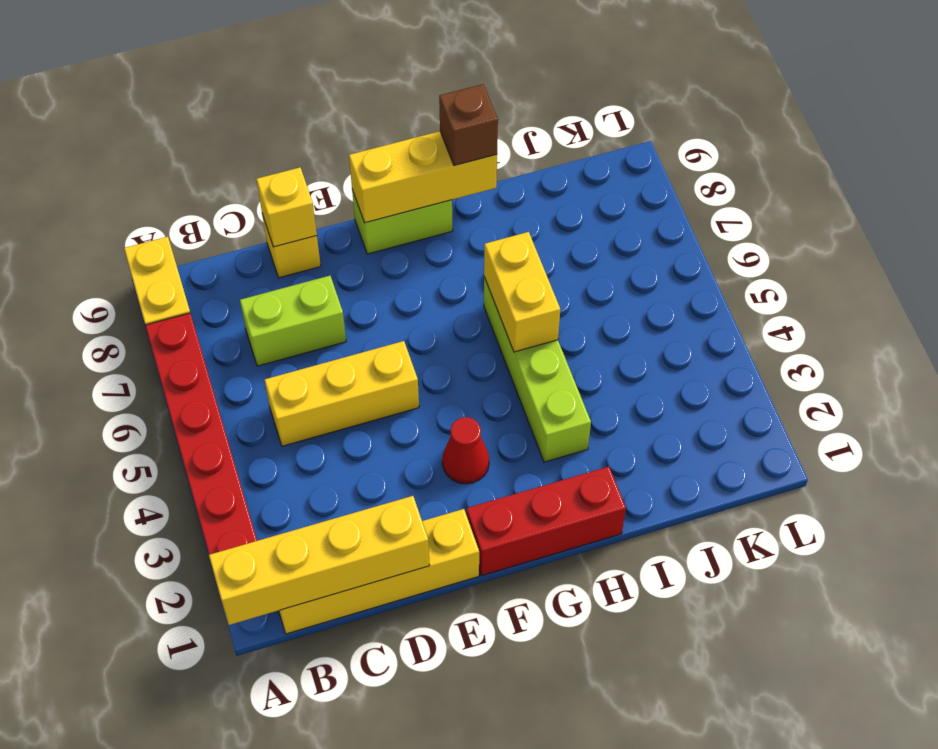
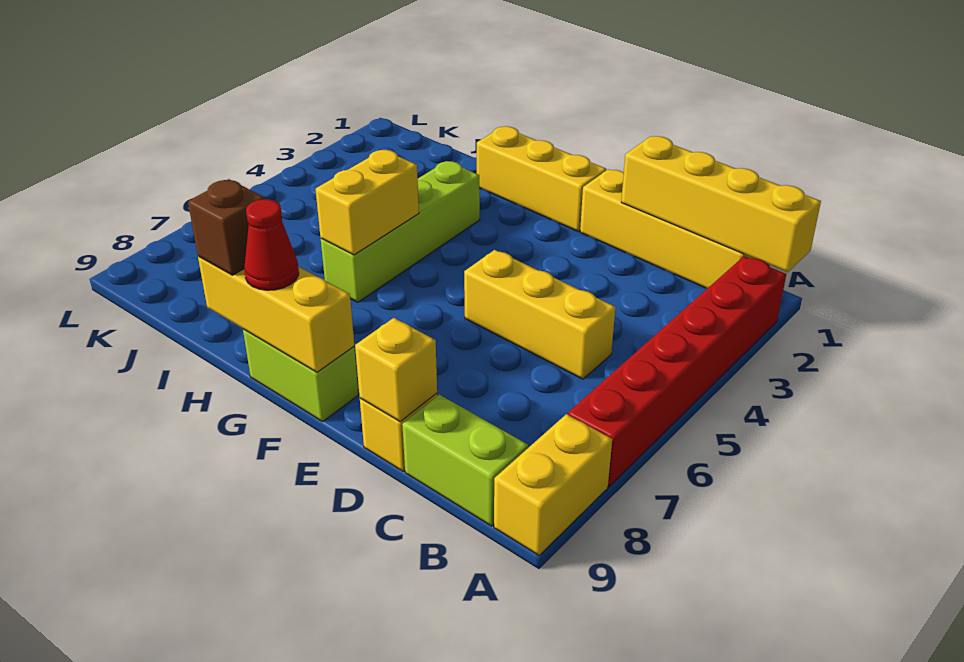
lime brick C7:D7 level 1 -> lime brick B9:C9 level 1
red brick F1:H1 level 1 -> yellow brick F1:H1 level 1
red cone F3 level 1 -> red cone G9 level 3

